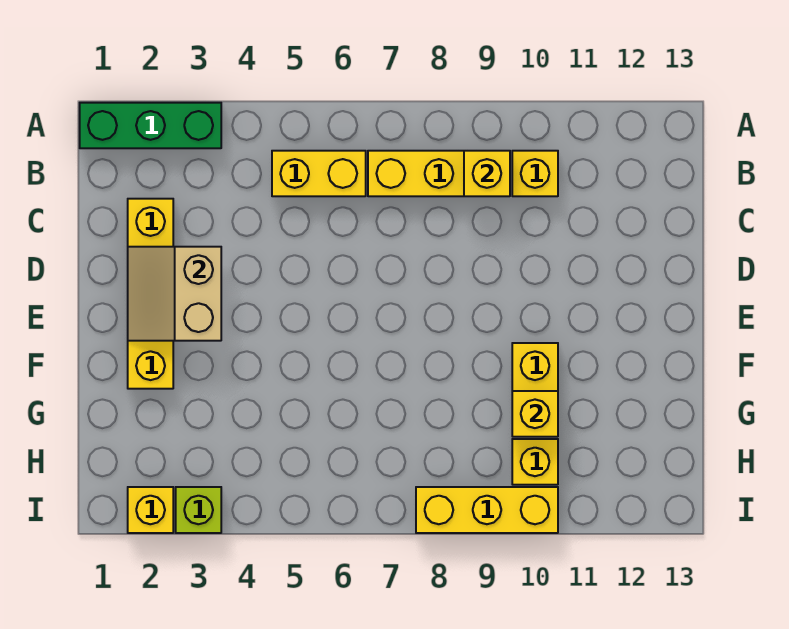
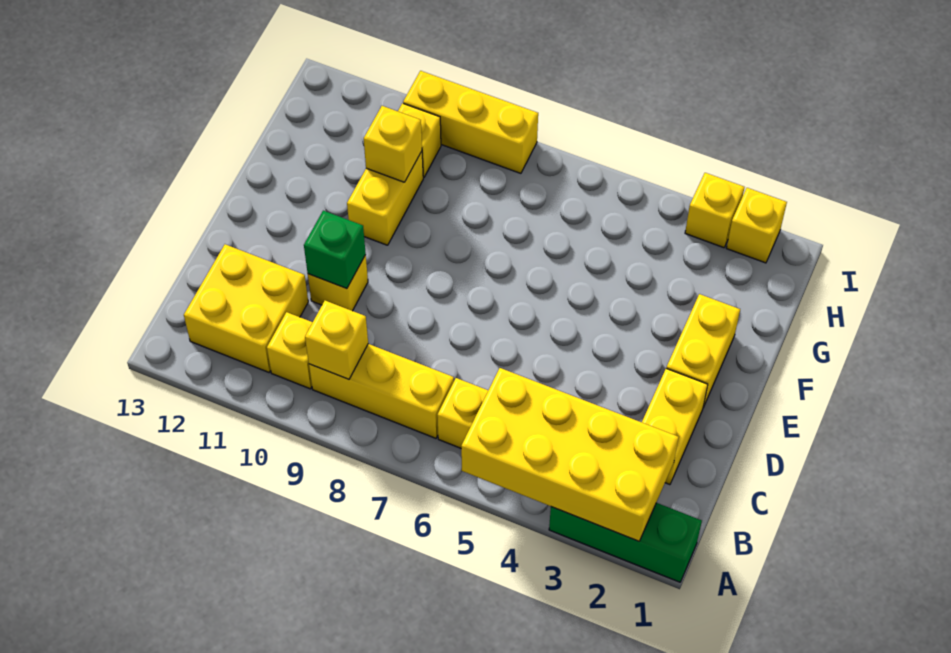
none -> yellow brick A2:B5 level 2
none -> yellow brick B11:C12 level 1
tan slope D2:E3 level 2 top 3 -> none
none -> yellow brick D10 level 1
none -> green brick D10 level 2
lime brick I3 level 1 -> yellow brick I3 level 1

